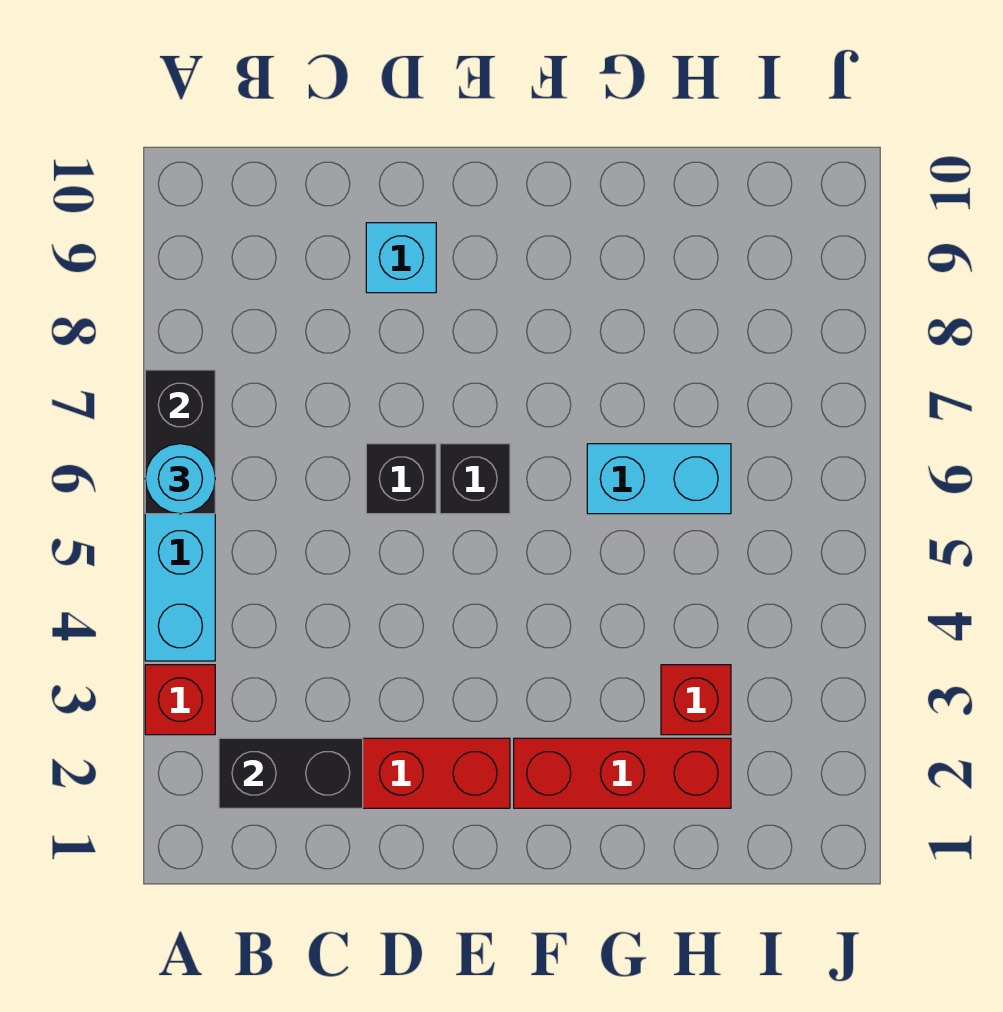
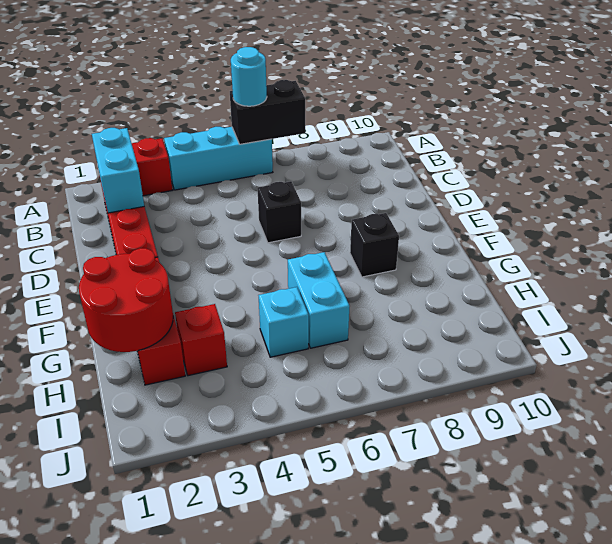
black brick B2:C2 level 2 -> cyan brick B2:C2 level 2
cyan brick D9 level 1 -> cyan brick H5 level 1
black brick E6 level 1 -> black brick F8 level 1
none -> red round brick G1:H2 level 2

